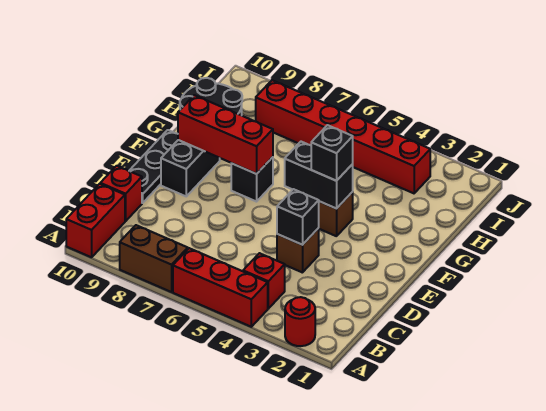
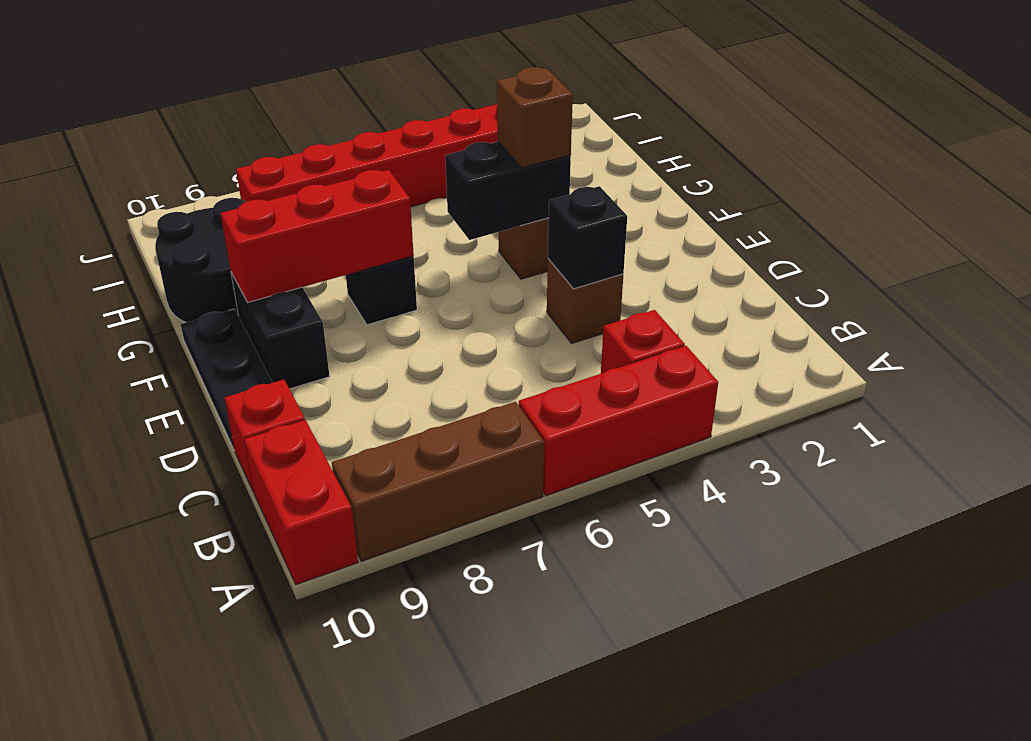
red round brick A2 level 1 -> none
brown brick A7:A8 level 1 -> brown brick A7:A9 level 1
black brick F4 level 3 -> brown brick F4 level 3

